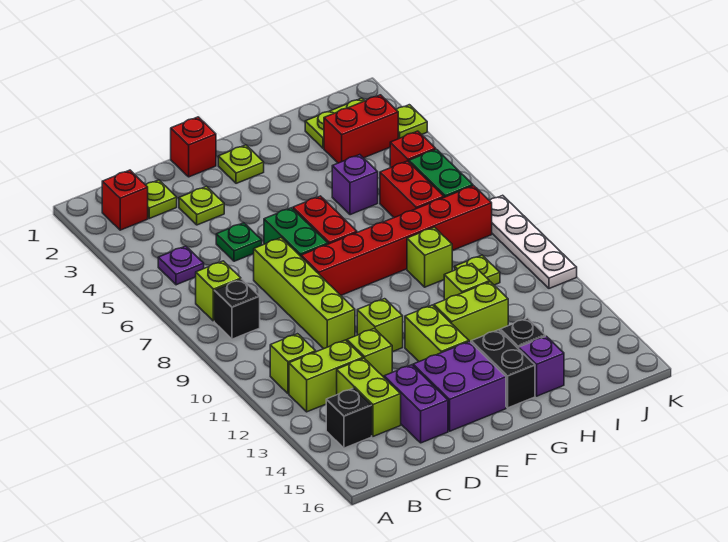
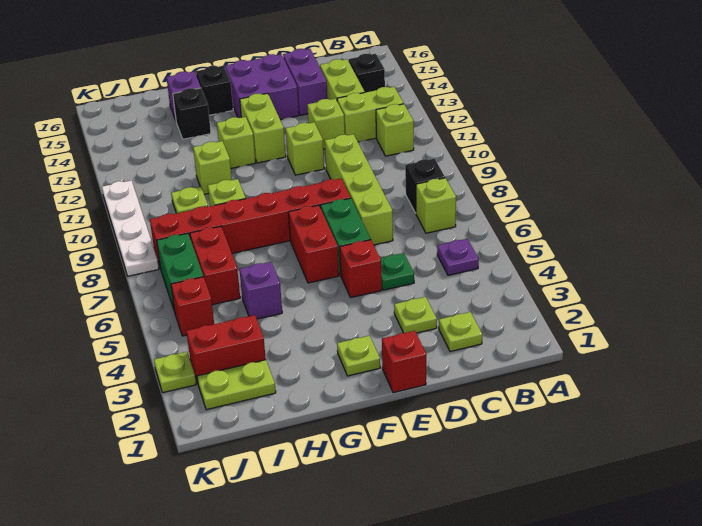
red brick B2 level 1 -> red brick E5 level 1
lime brick G12:H12 level 1 -> lime brick G12 level 1
black brick G14:G15 level 1 -> black brick G15 level 1

